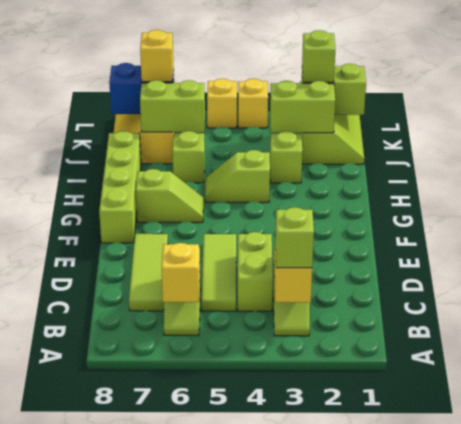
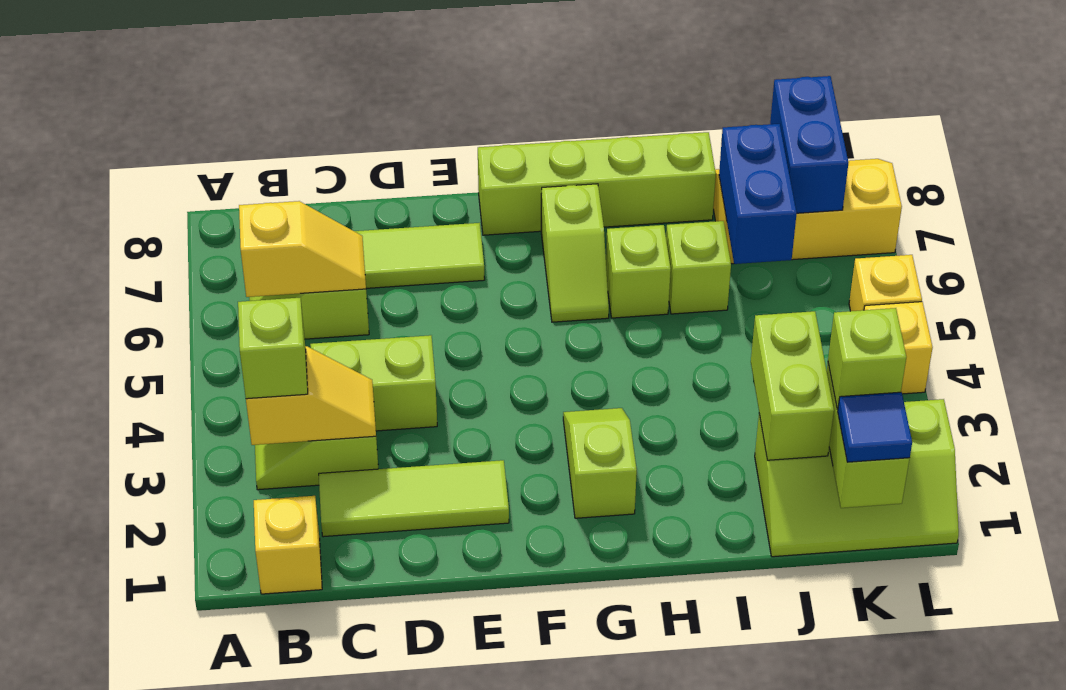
lime tile C5:E5 level 1 -> lime tile C2:E2 level 1
lime slope H4:H5 level 1 top 4 -> lime slope G2:G3 level 1 top 2
lime brick I3 level 1 -> lime brick H6 level 1
lime brick J6:J7 level 2 -> blue brick J6:J7 level 2
none -> blue tile K1 level 3
yellow brick K7 level 3 -> yellow brick B1 level 1

